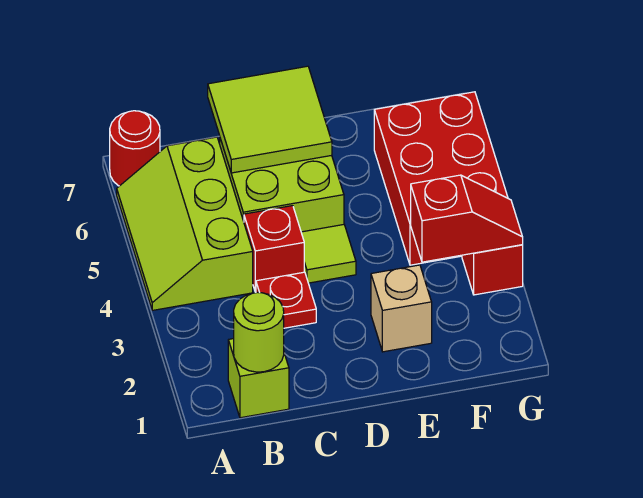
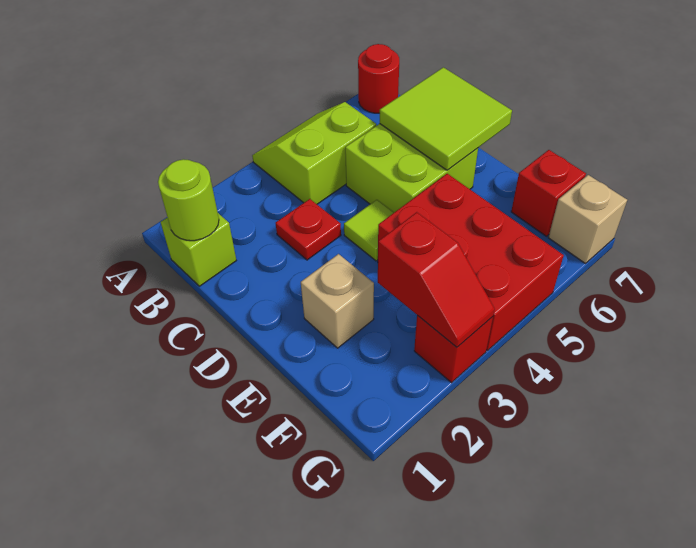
lime slope A4:B6 level 1 top B -> lime slope A4:B5 level 1 top B
red brick C4 level 1 -> red brick F7 level 1
red brick F4:G6 level 1 -> red brick E4:G5 level 1
none -> tan brick G7 level 1

